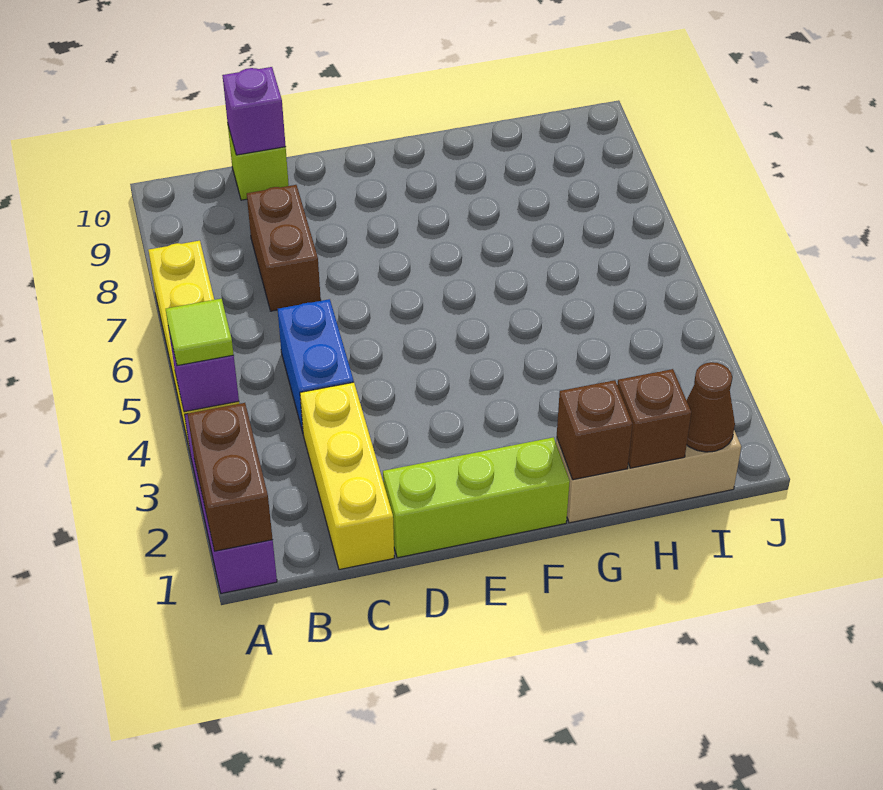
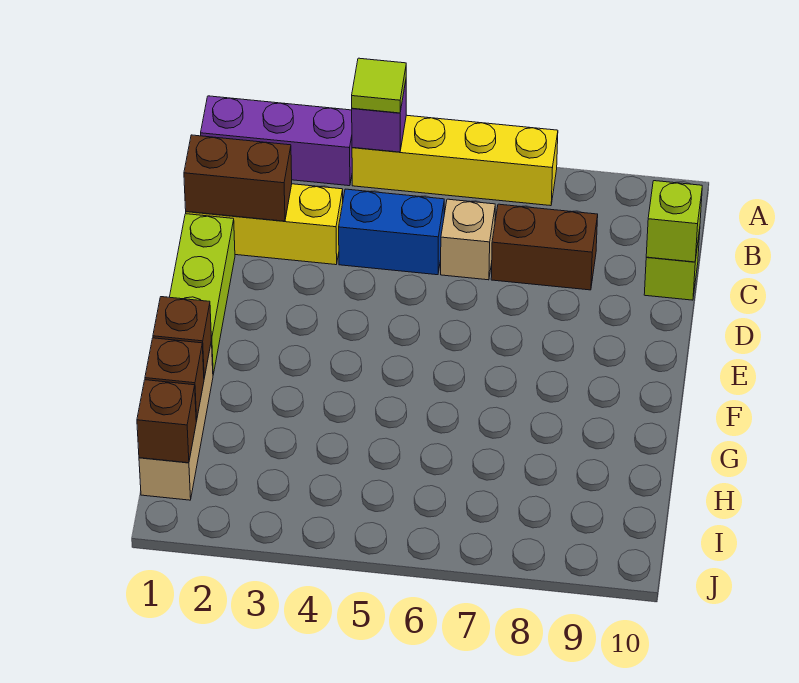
brown brick A1:A2 level 2 -> brown brick C1:C2 level 2
none -> tan brick C6 level 1
purple brick C10 level 2 -> lime brick C10 level 2
brown cone I1 level 2 -> brown brick I1 level 2

